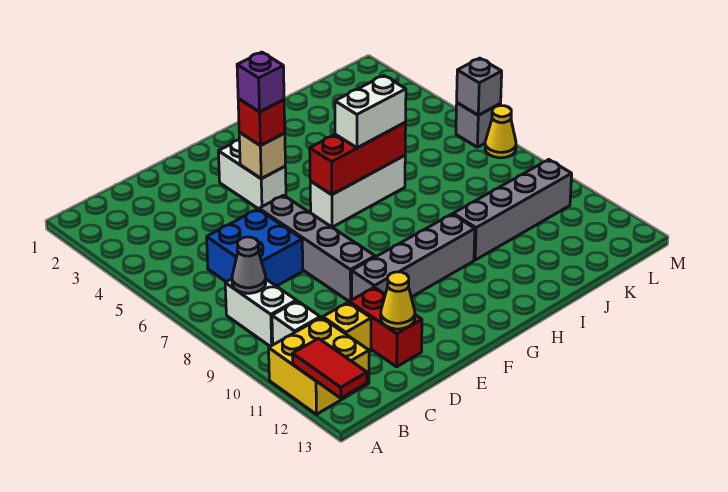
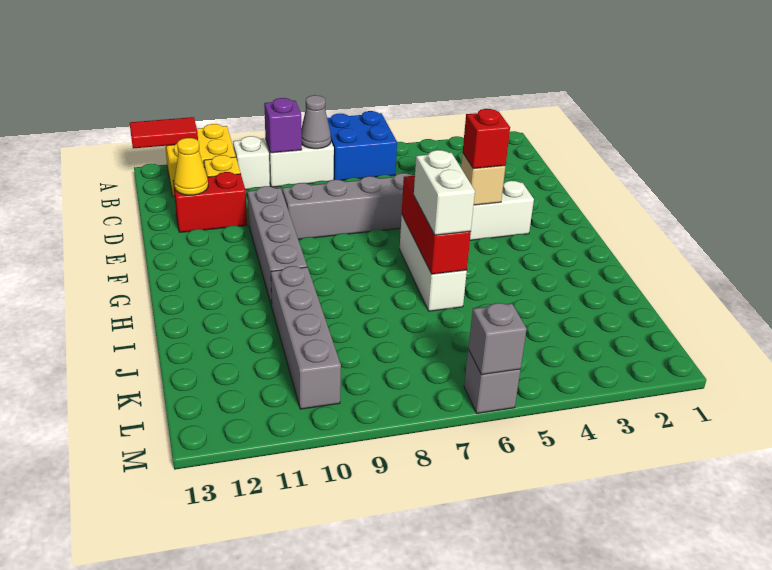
blue brick C6:D7 level 1 -> blue brick A6:B7 level 1
purple brick F4 level 4 -> purple brick B9 level 2
yellow cone M7 level 1 -> none

